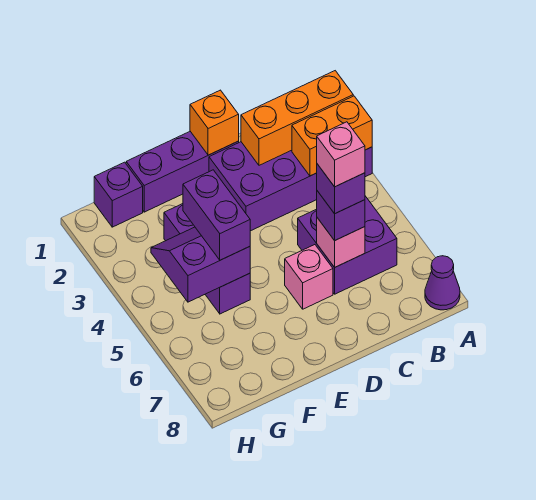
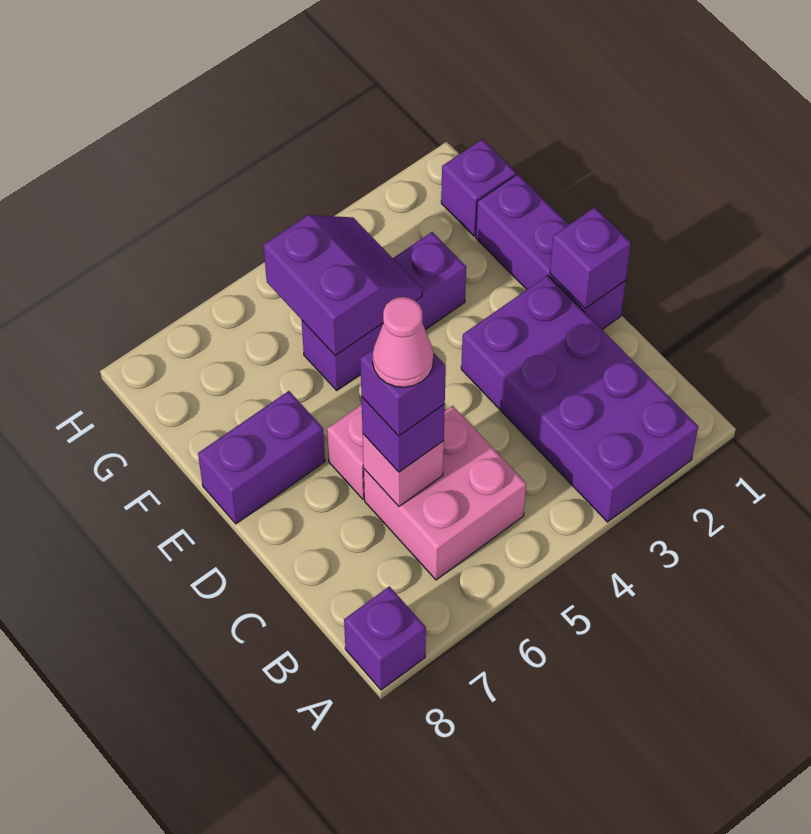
orange brick A2:C2 level 2 -> none
orange brick A3:B3 level 2 -> none
purple cone A8 level 1 -> purple brick A8 level 1
purple brick B5:C6 level 1 -> pink brick B5:C6 level 1
pink brick C6 level 5 -> pink cone C6 level 5
orange brick D1 level 2 -> purple brick D1 level 2
purple brick F4:F5 level 3 -> purple brick E7:E8 level 1

